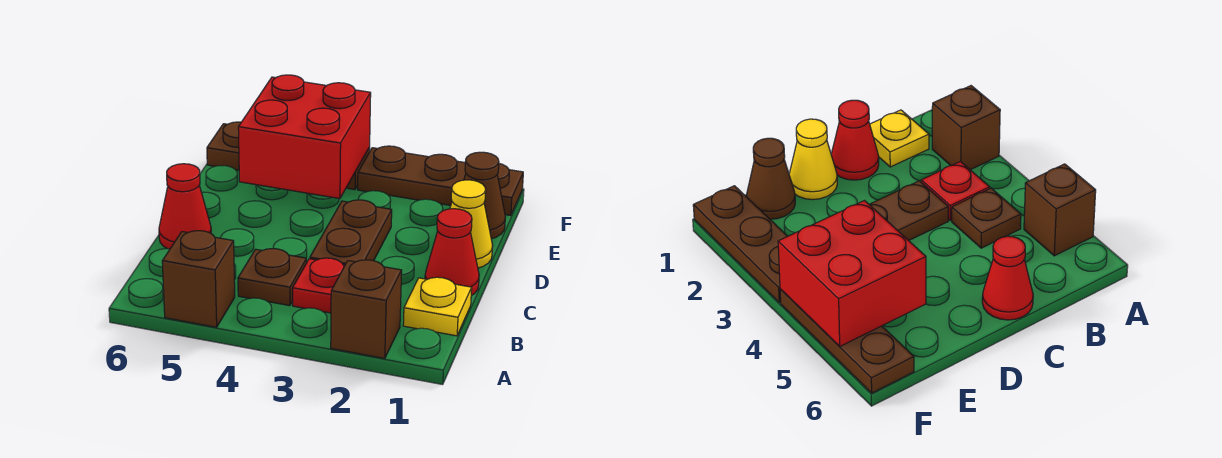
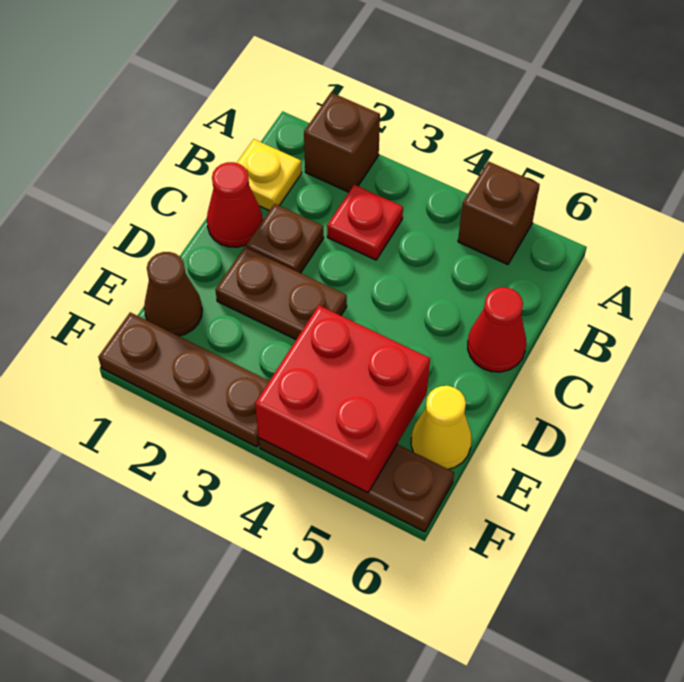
brown plate B4 level 1 -> brown plate C2 level 1
brown plate C3:D3 level 1 -> brown plate D2:D3 level 1
yellow cone D1 level 1 -> yellow cone E6 level 1

